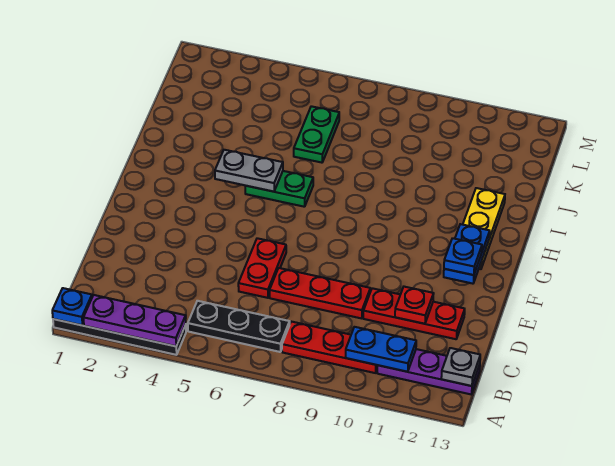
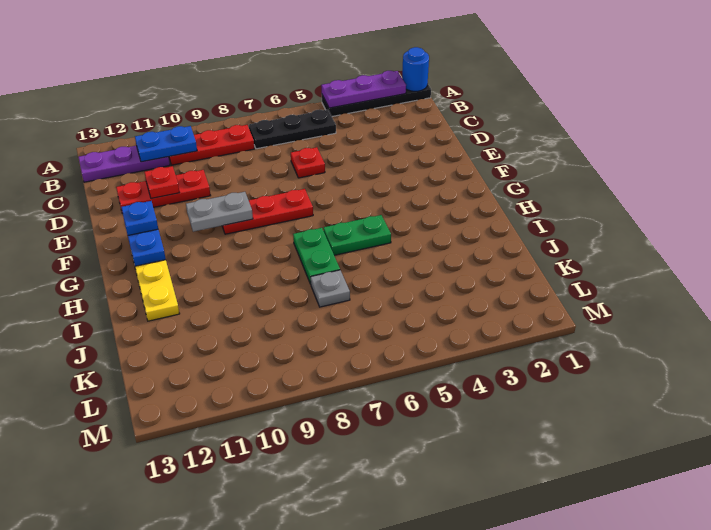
blue plate A1 level 2 -> blue round brick A1 level 2
grey plate B13 level 2 -> grey plate J7 level 1
red plate D6:E6 level 1 -> red plate D6 level 1
red plate D7:D9 level 1 -> red plate F7:F9 level 1
grey plate H4:H5 level 2 -> grey plate F9:F10 level 2
green plate J6:K6 level 1 -> green plate H7:I7 level 1

